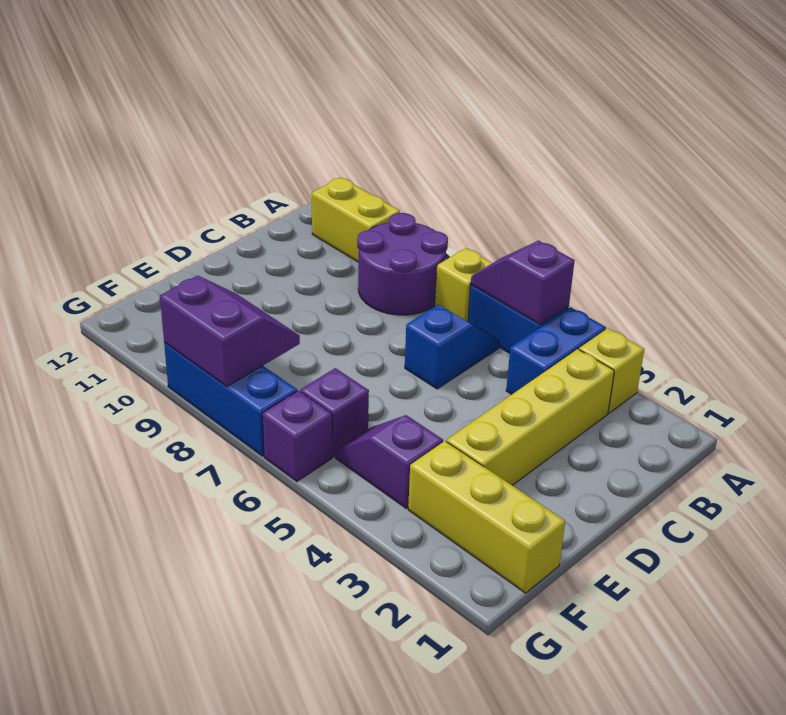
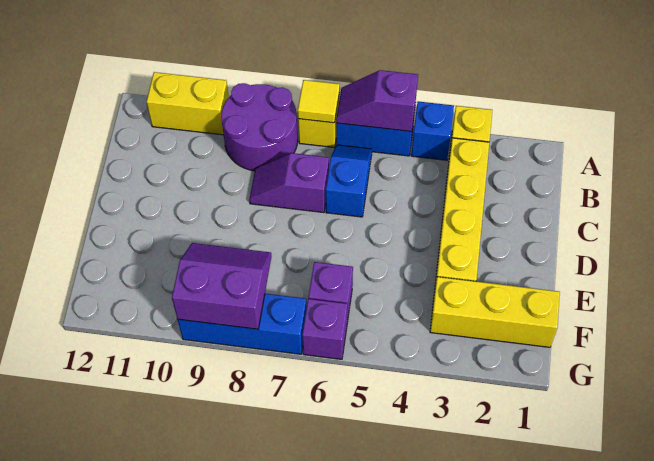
blue brick A4:B4 level 1 -> blue brick A4 level 1
none -> yellow tile A7 level 2
purple slope F4:F5 level 1 top 4 -> purple slope C7:C8 level 1 top 7

